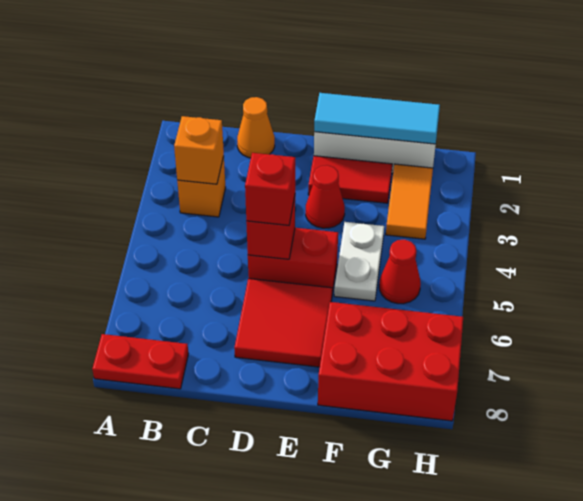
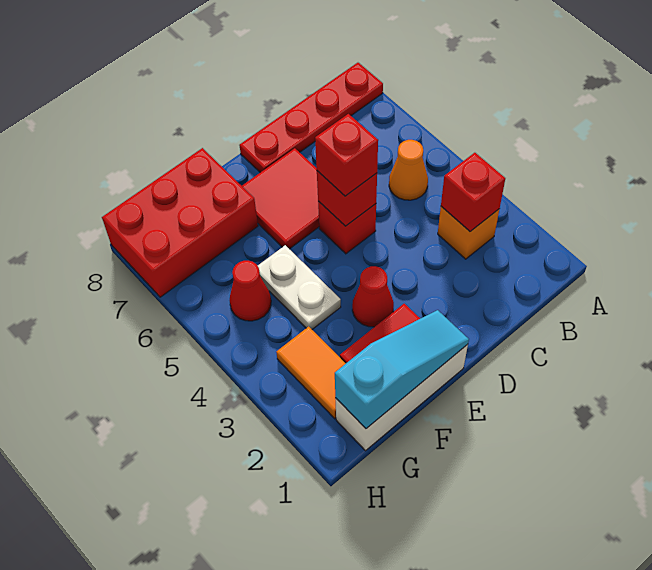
red plate A8:B8 level 1 -> red plate A8:D8 level 1
orange brick B3 level 2 -> red brick B3 level 2
orange cone C1 level 1 -> orange cone B5 level 1
red brick D5:E5 level 1 -> red brick D5 level 1
cyan tile E1:G1 level 2 -> cyan slope E1:G1 level 2 top G

